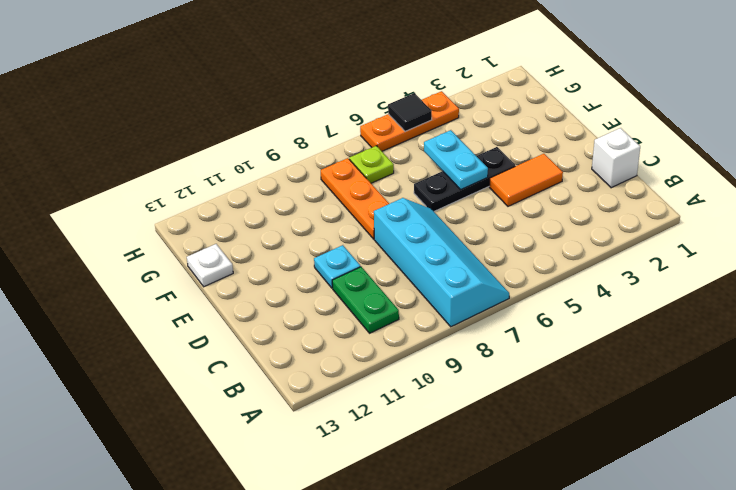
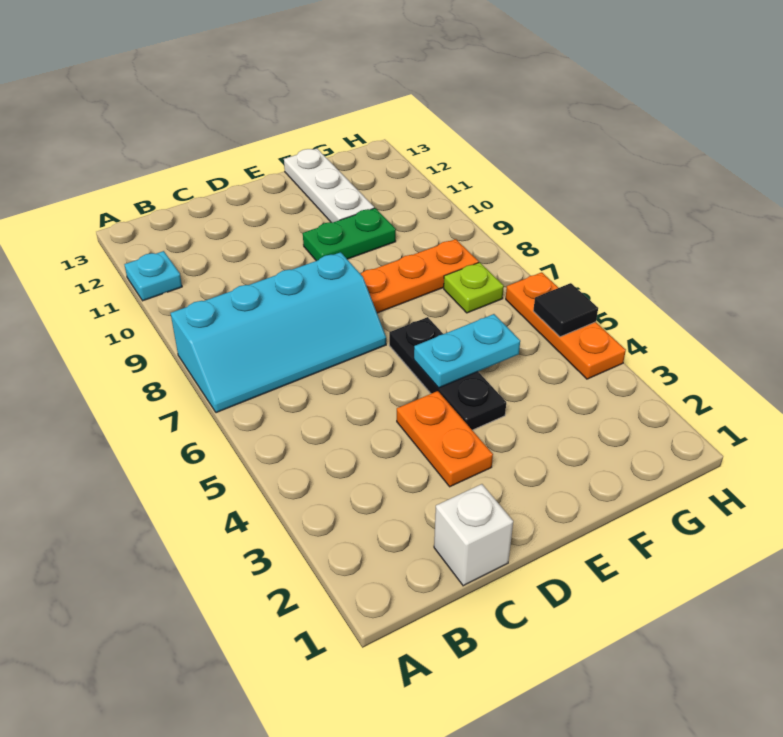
green plate B10:C10 level 1 -> green plate E10:F10 level 1
orange tile D3:D4 level 1 -> orange plate D3:D4 level 1
cyan plate D10 level 1 -> cyan plate A11 level 1
white plate F13 level 1 -> white plate F11:F13 level 1

